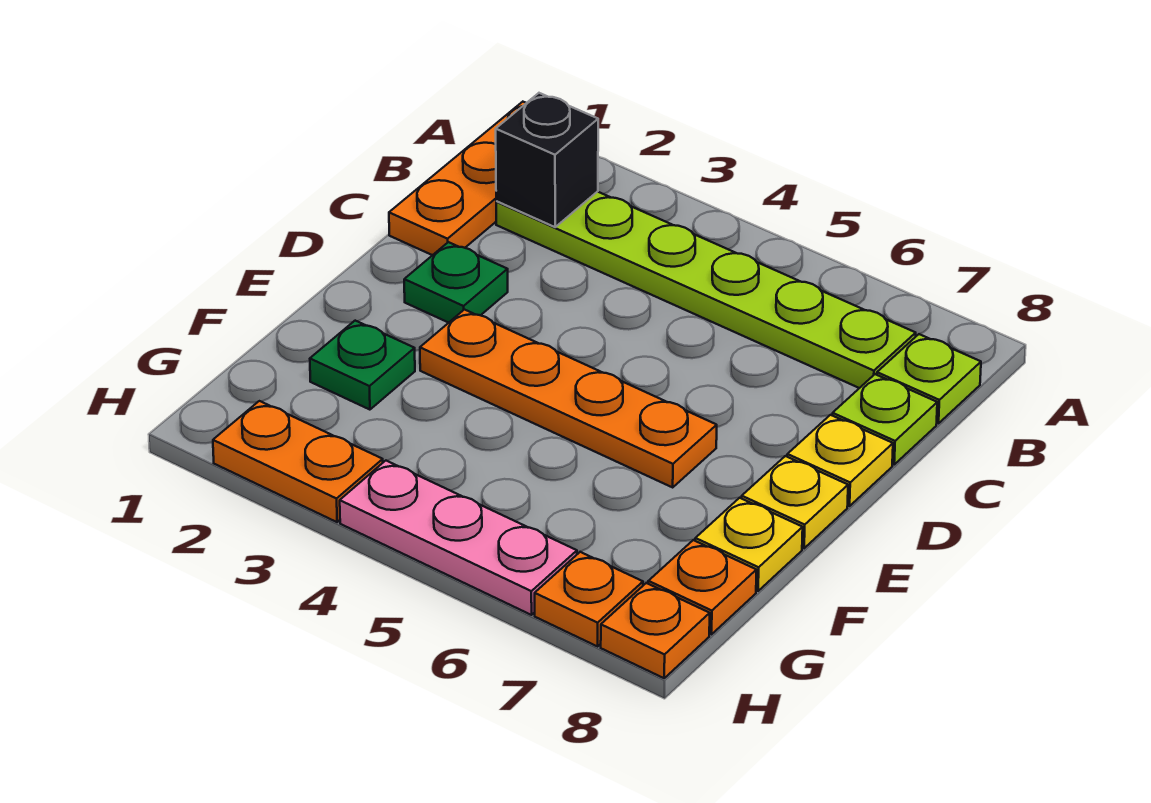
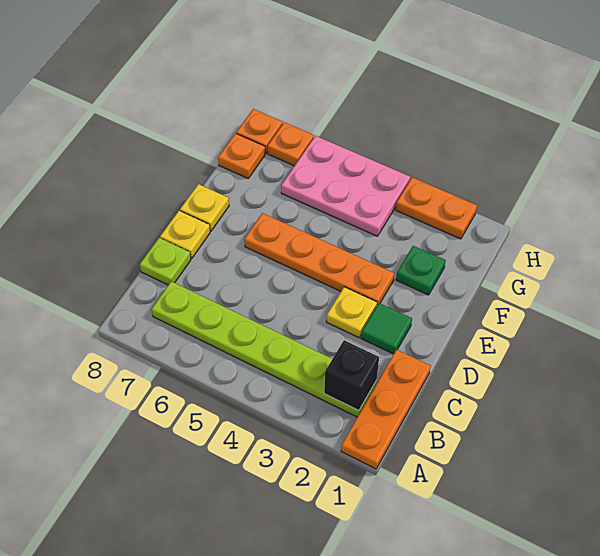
lime plate B8 level 1 -> none
green plate D2 level 1 -> green tile D2 level 1
yellow plate F8 level 1 -> yellow plate D3 level 1
pink plate H4:H6 level 1 -> pink plate G4:H6 level 1

